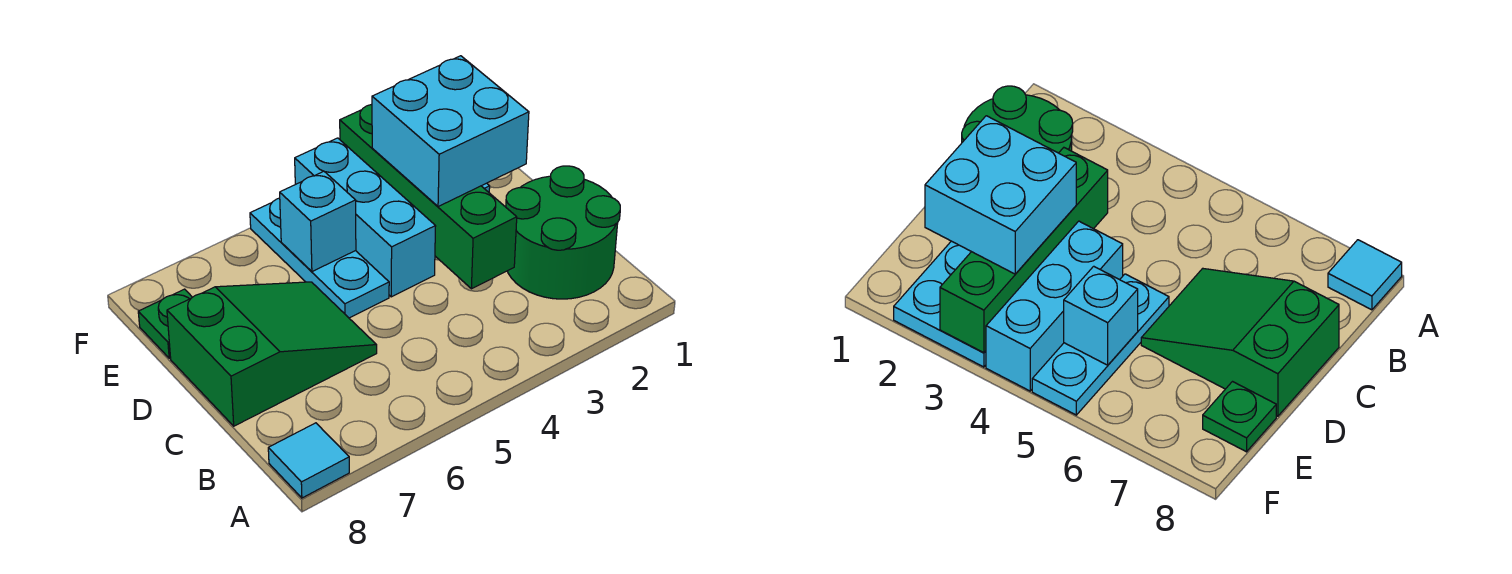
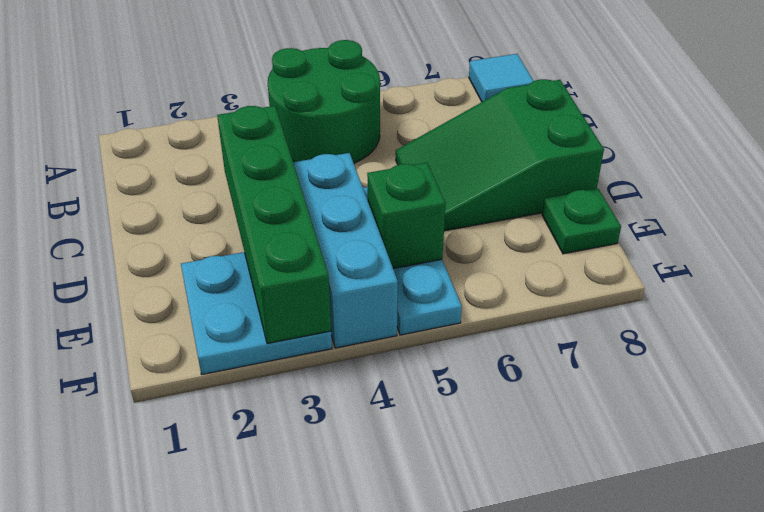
green round brick B1:C2 level 1 -> green round brick A4:B5 level 1
cyan brick D2:E3 level 3 -> none
cyan brick E5 level 2 -> green brick E5 level 2

